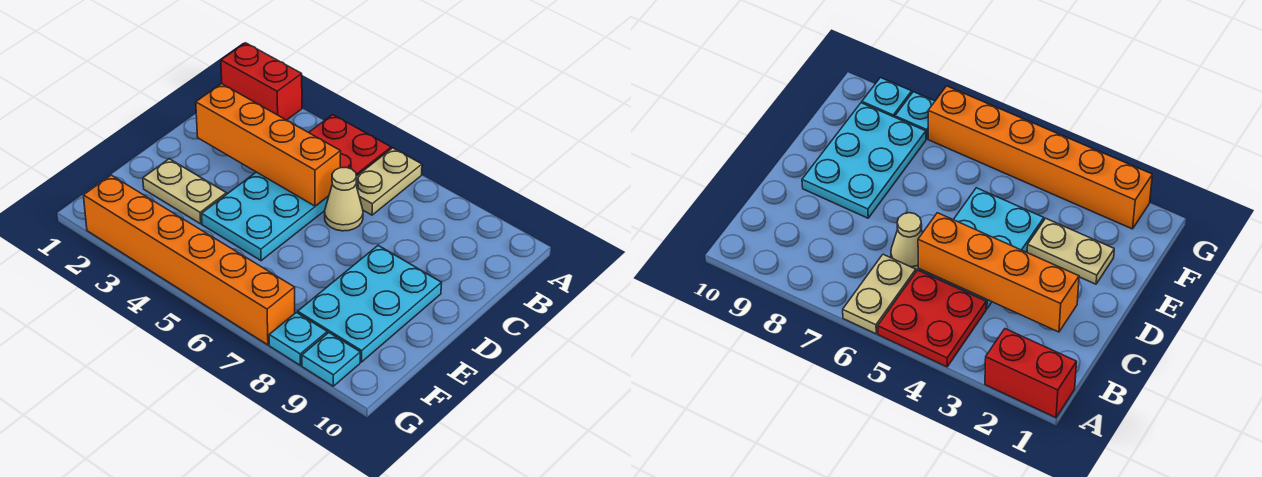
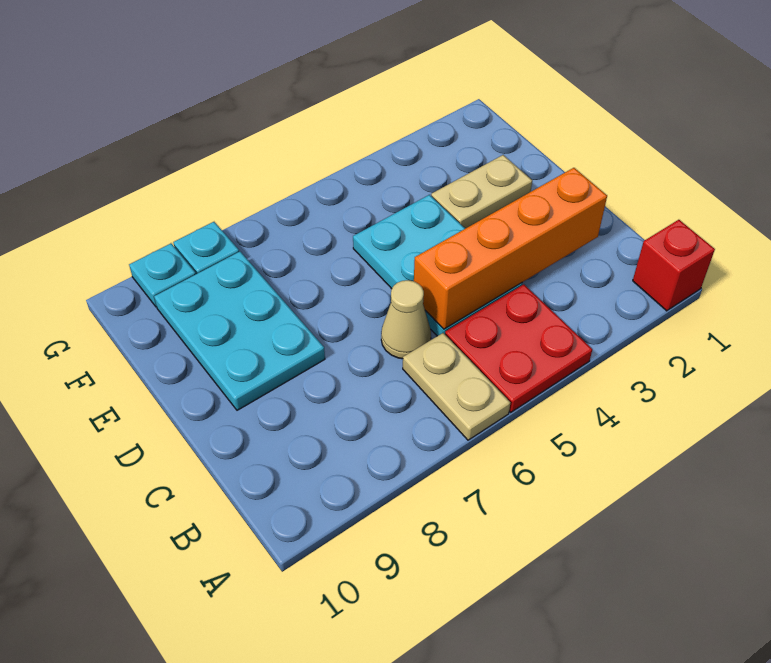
red brick A1:A2 level 1 -> red brick A1 level 1
orange brick G2:G7 level 1 -> none

